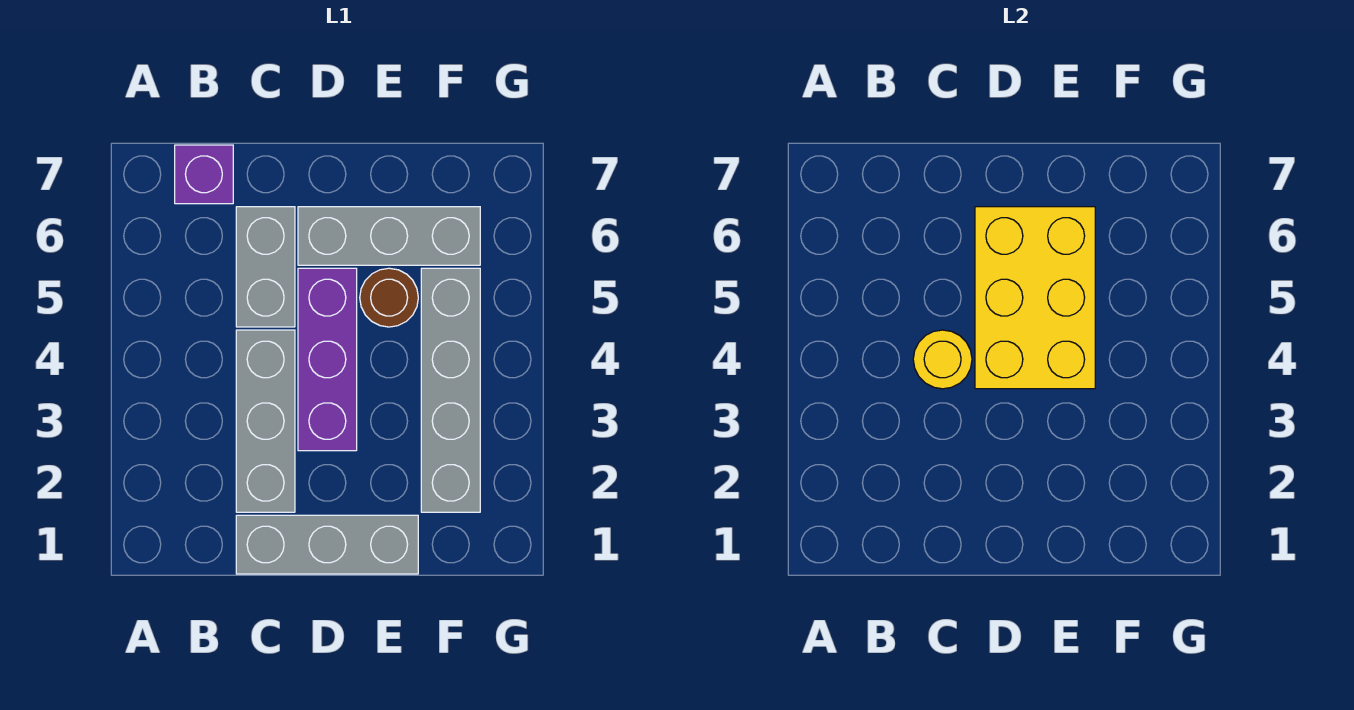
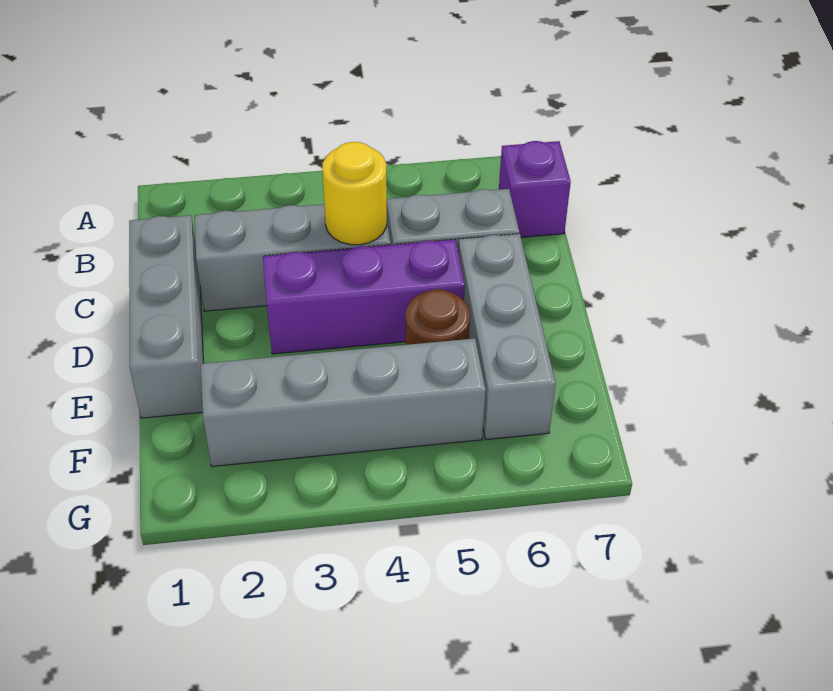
yellow brick D4:E6 level 2 -> none

